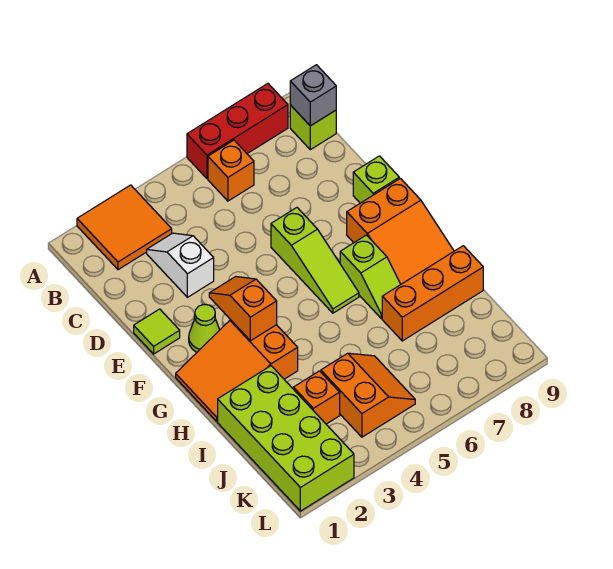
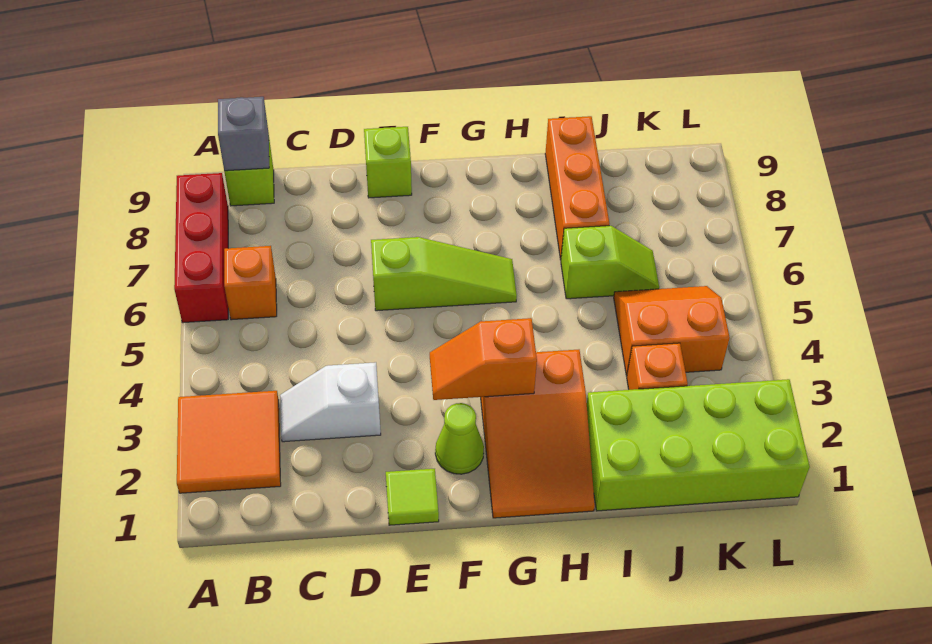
orange slope F8:H9 level 1 top F -> none
lime slope G7:H7 level 1 top G -> lime slope I6:J6 level 1 top I

